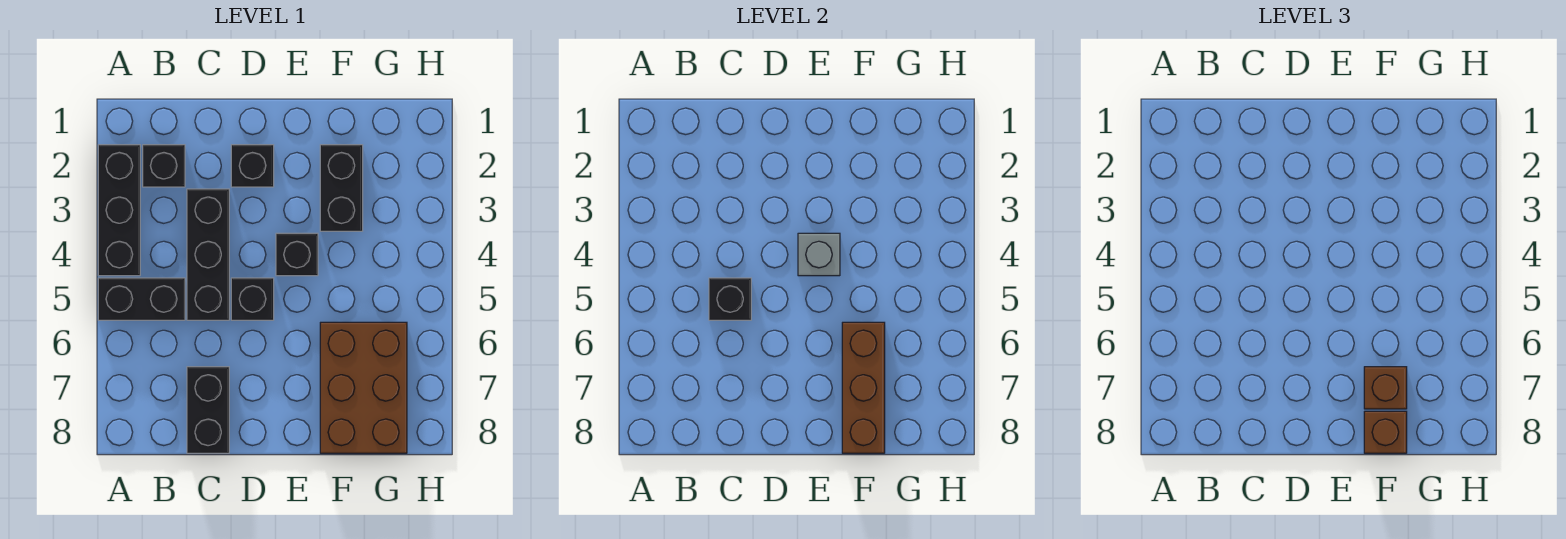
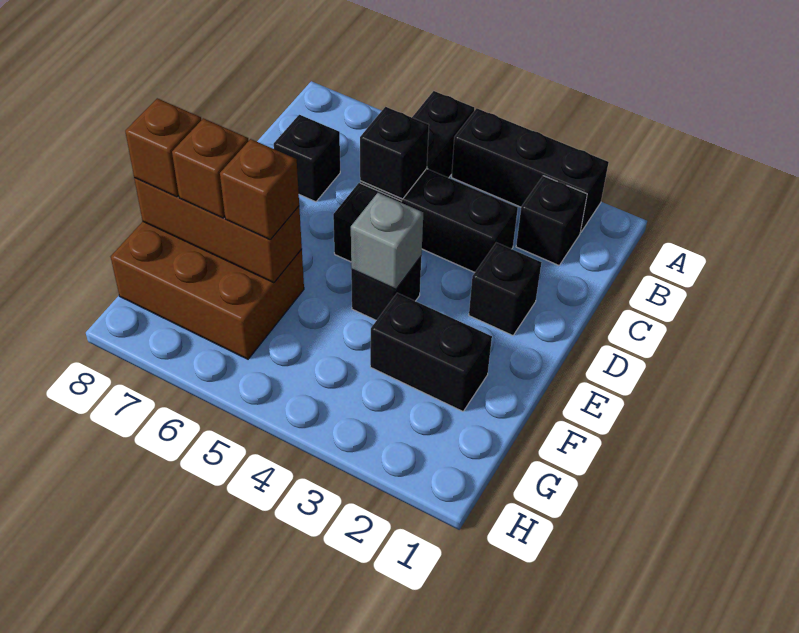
black brick C7:C8 level 1 -> black brick C7 level 1
none -> brown brick F6 level 3

